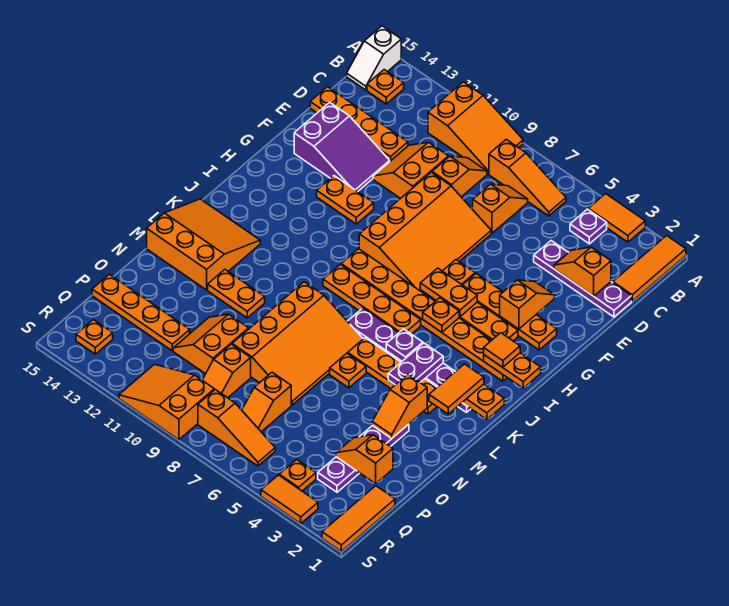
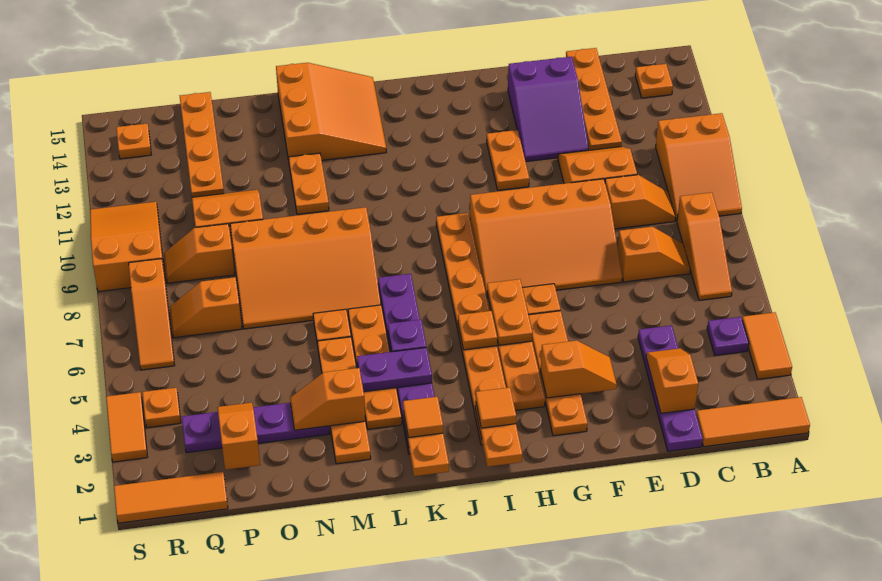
white slope A15:B15 level 1 top A -> none
orange plate J6:J9 level 1 -> orange plate M2:M5 level 1
orange tile K2:L2 level 3 -> orange tile K2 level 3

